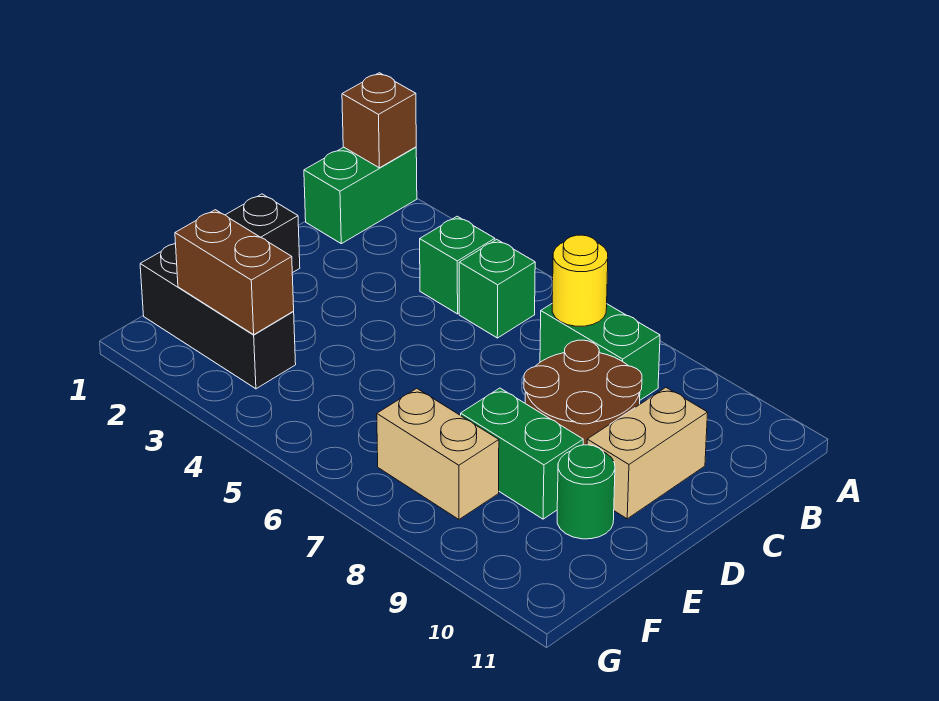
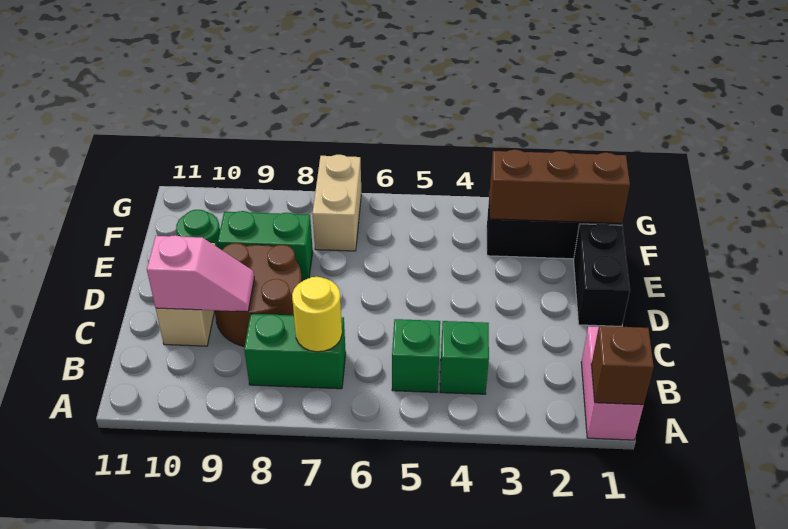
green brick A1:B1 level 1 -> pink brick A1:B1 level 1
none -> pink slope C9:C10 level 2 top 10
brown brick F2:F3 level 2 -> brown brick F1:F3 level 2
tan brick F7:F8 level 1 -> tan brick F7:G7 level 1

